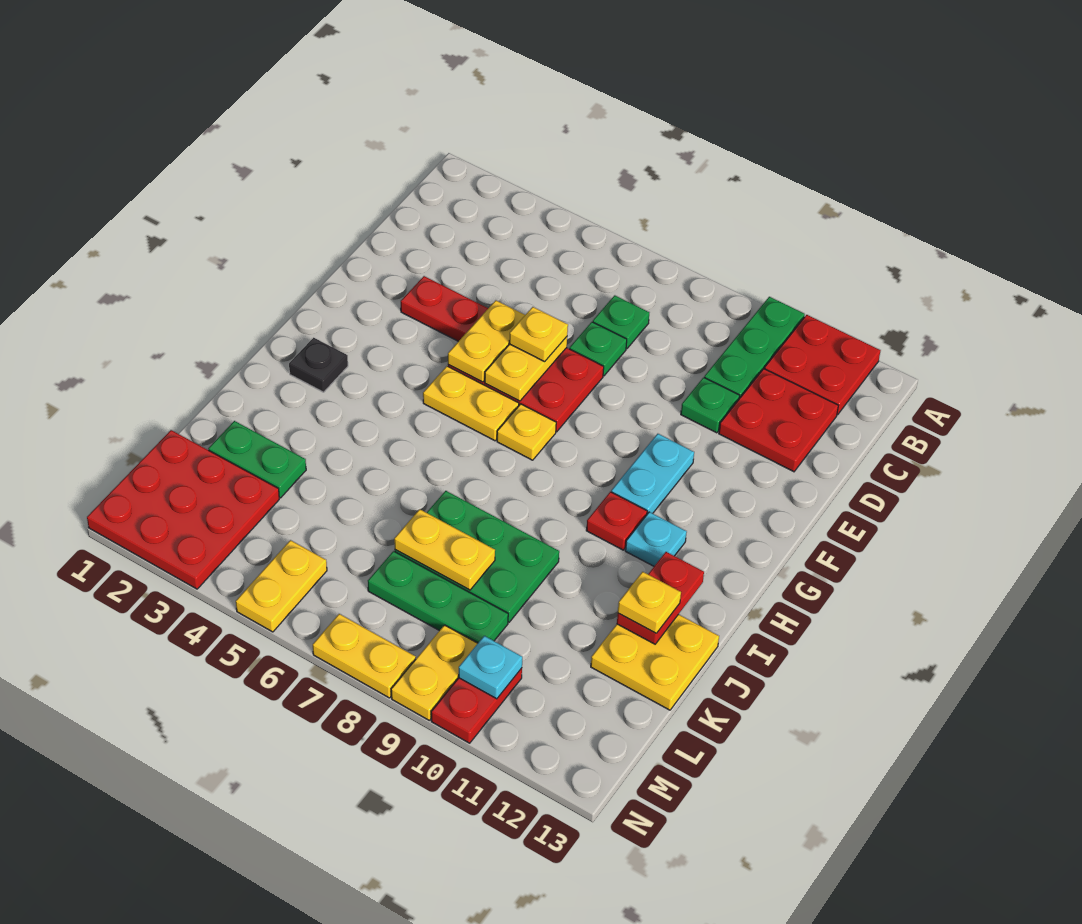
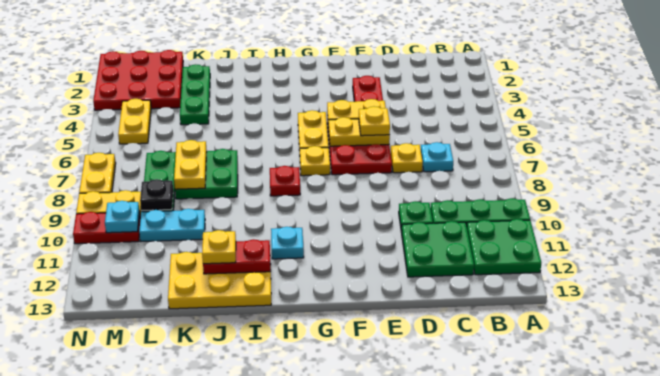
red plate A11:B12 level 1 -> green plate A11:B12 level 1
green plate C7 level 1 -> cyan plate C7 level 1
red plate C11:D12 level 1 -> green plate C11:D12 level 1
green plate D7 level 1 -> yellow plate D7 level 1
cyan plate F10:G10 level 1 -> cyan plate K10:L10 level 1
black plate H2 level 1 -> black plate L9 level 2
red plate H10 level 1 -> red plate H8 level 1
green plate J7:K9 level 1 -> green plate J7:K8 level 1
yellow plate J12:K13 level 1 -> yellow plate I12:K13 level 1
green plate K2:K3 level 1 -> green plate K2:K4 level 1
yellow plate M5:N5 level 1 -> yellow plate M4:M5 level 1

